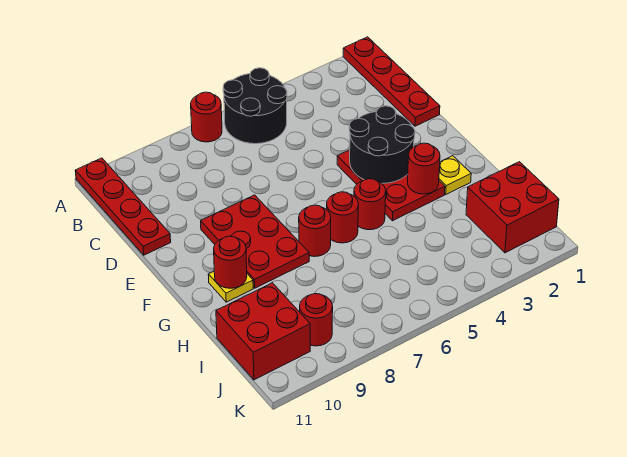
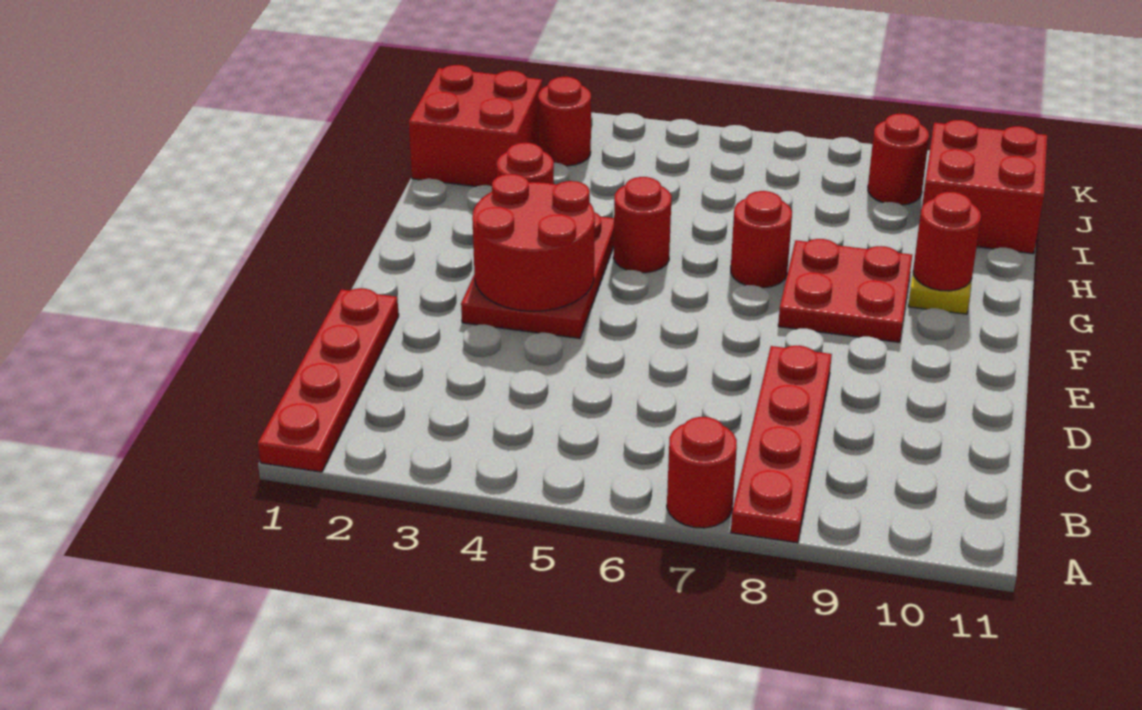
black round brick A5:B6 level 1 -> none
red plate A11:D11 level 1 -> red plate A8:D8 level 1
black round brick E3:F4 level 2 -> red round brick E3:F4 level 2
red plate E8:G9 level 1 -> red plate F8:G9 level 1
yellow plate G2 level 1 -> none
red round brick G6 level 1 -> red round brick J3 level 1

